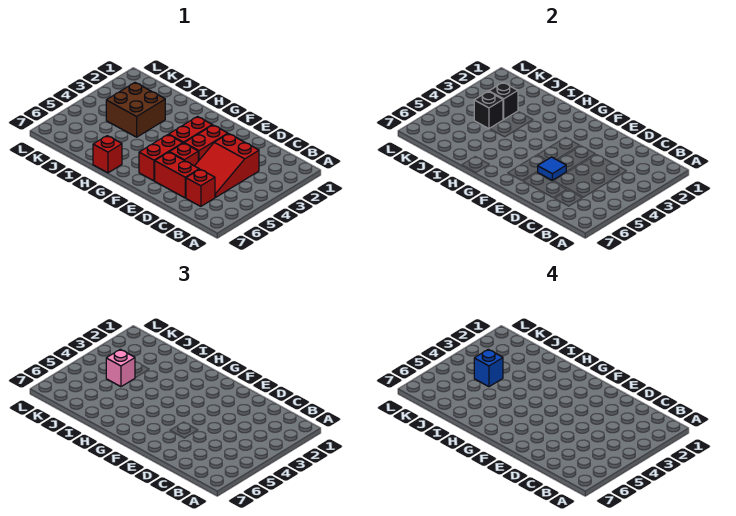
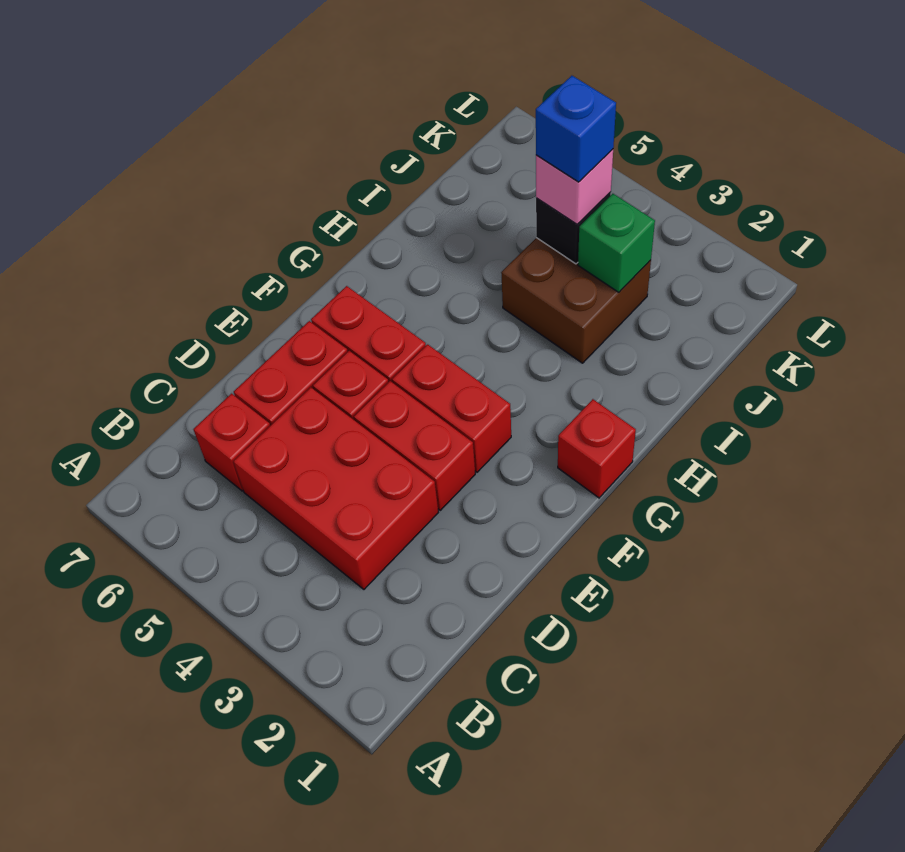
red slope C3:D5 level 1 top 3 -> red brick C3:D5 level 1
blue tile E5 level 2 -> none
red brick H7 level 1 -> red brick G1 level 1
black brick J3 level 2 -> green brick J3 level 2

